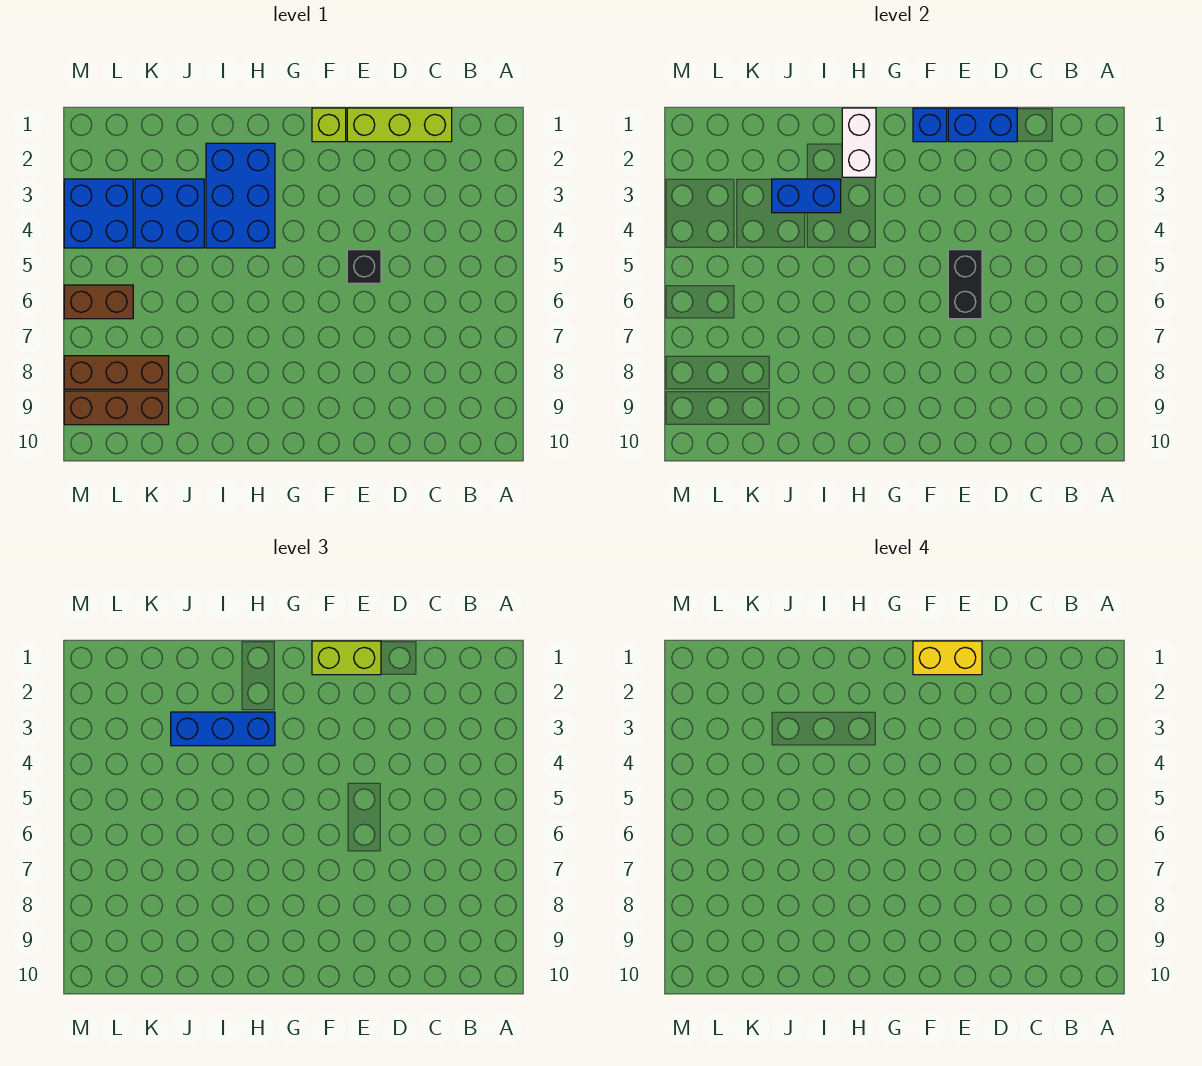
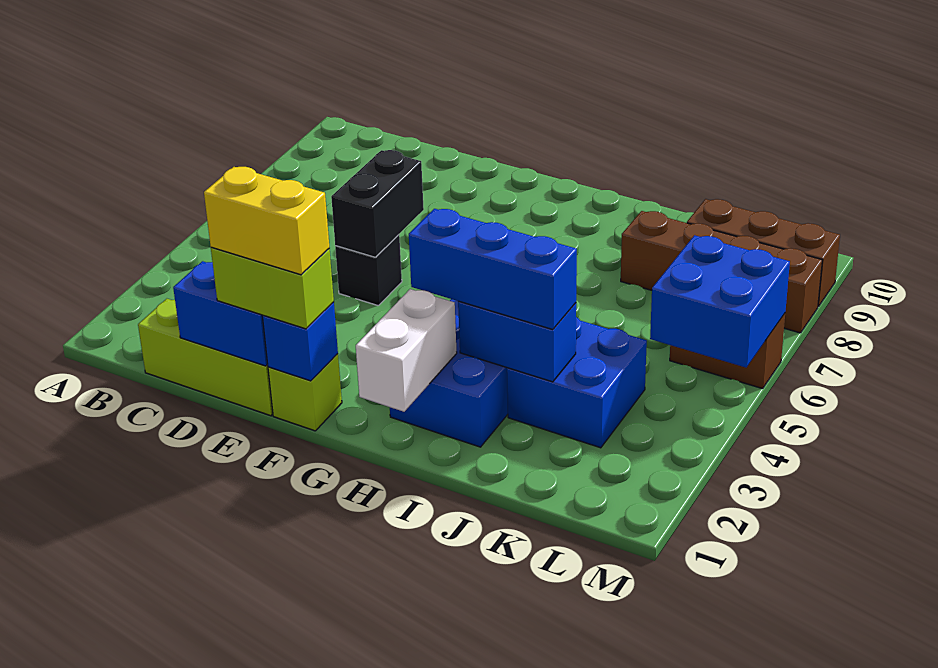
brown brick K8:M8 level 1 -> brown brick J8:M8 level 1
blue brick L3:M4 level 1 -> blue brick L5:M6 level 2

